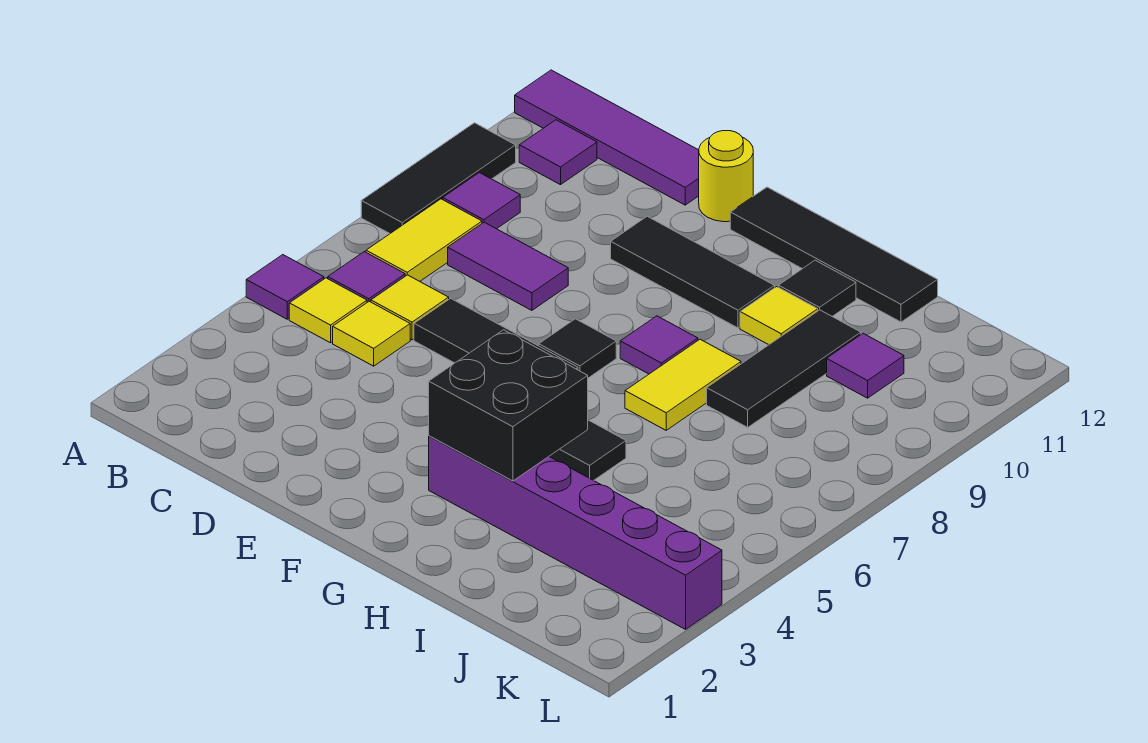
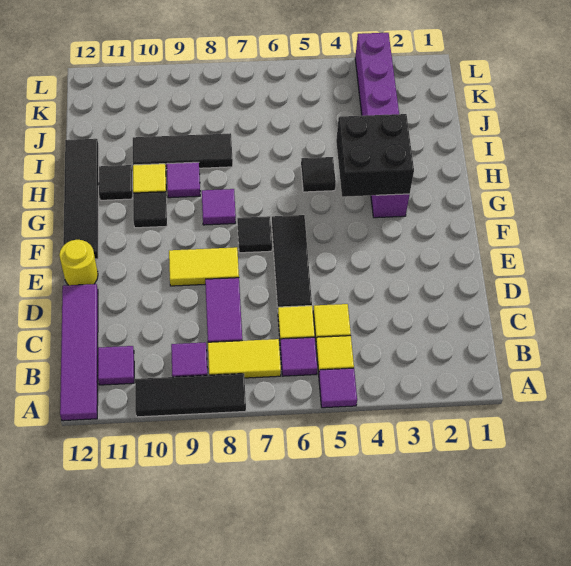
black tile E10:G10 level 1 -> black tile G10 level 1
yellow tile H7:H8 level 1 -> yellow tile E8:E9 level 1
purple tile J10 level 1 -> purple tile H9 level 1

